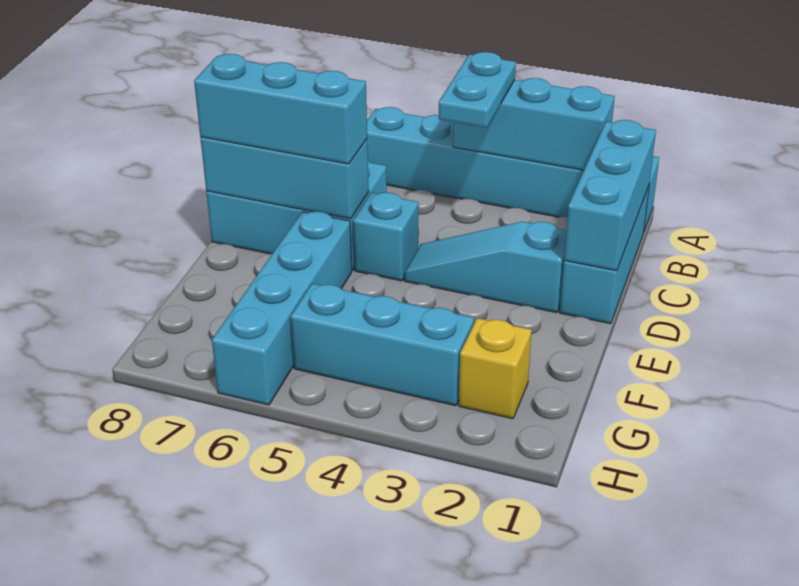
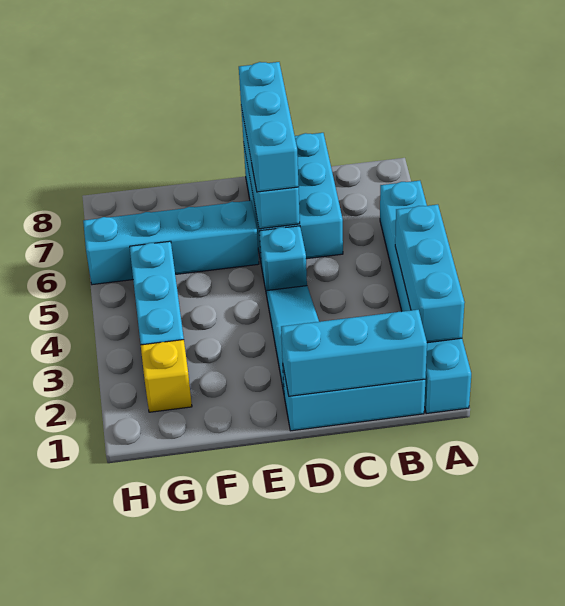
cyan plate A4:B4 level 3 -> none

